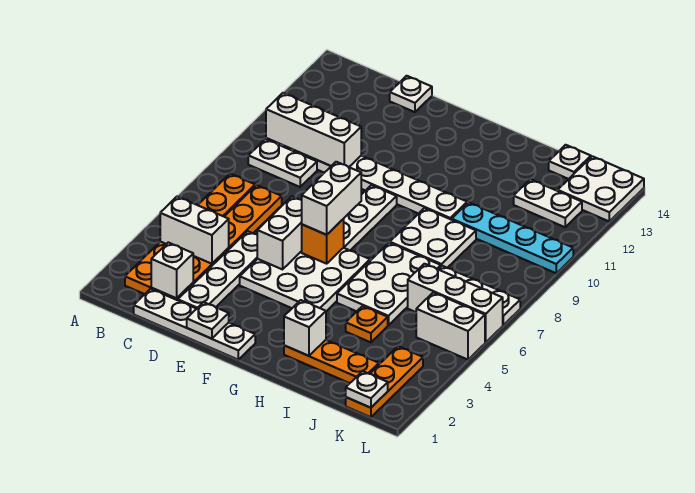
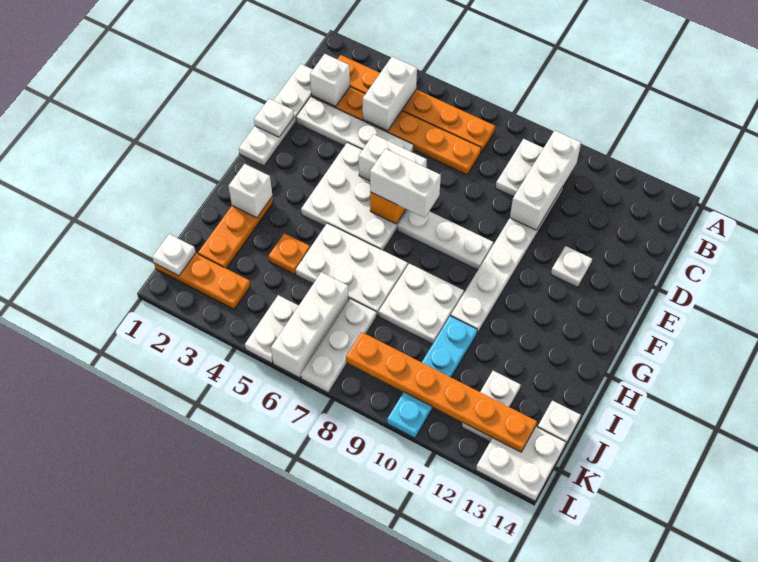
white plate D14 level 1 -> white plate E12 level 1
white brick K5:L5 level 1 -> white plate K5:L5 level 1
none -> orange plate K8:K13 level 2

